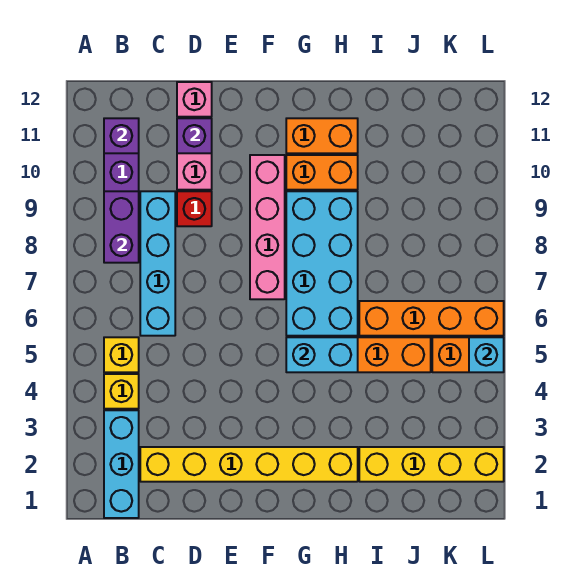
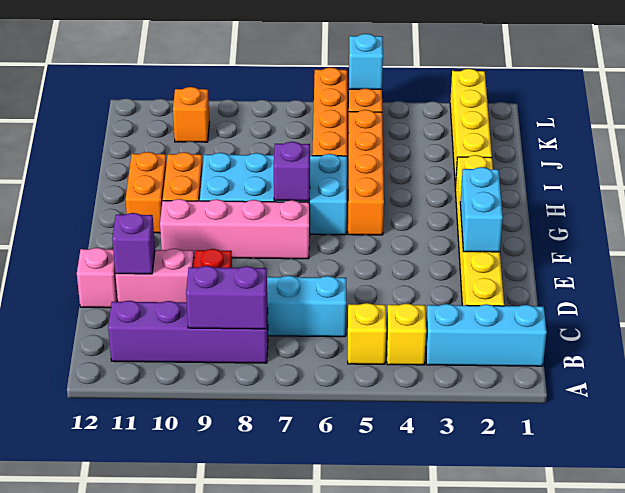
purple brick B11 level 2 -> purple brick G7 level 2
cyan brick G5:H5 level 2 -> cyan brick E2:F2 level 2
none -> orange brick K10 level 1

